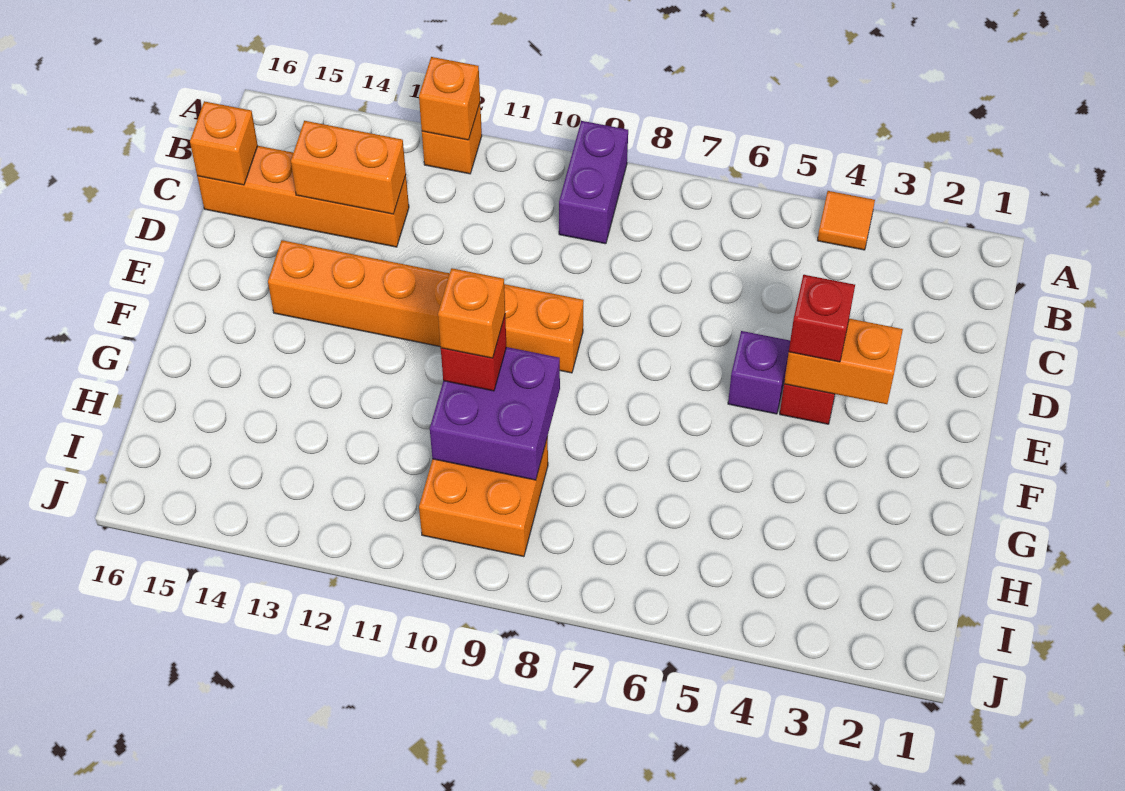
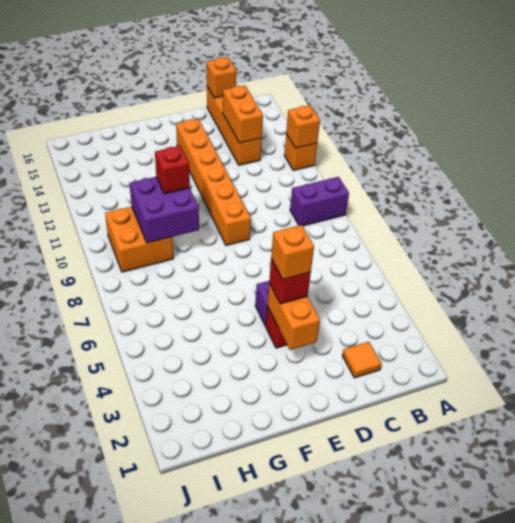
orange tile A4 level 1 -> orange tile C2 level 1
orange brick G10 level 4 -> orange brick E4 level 4

